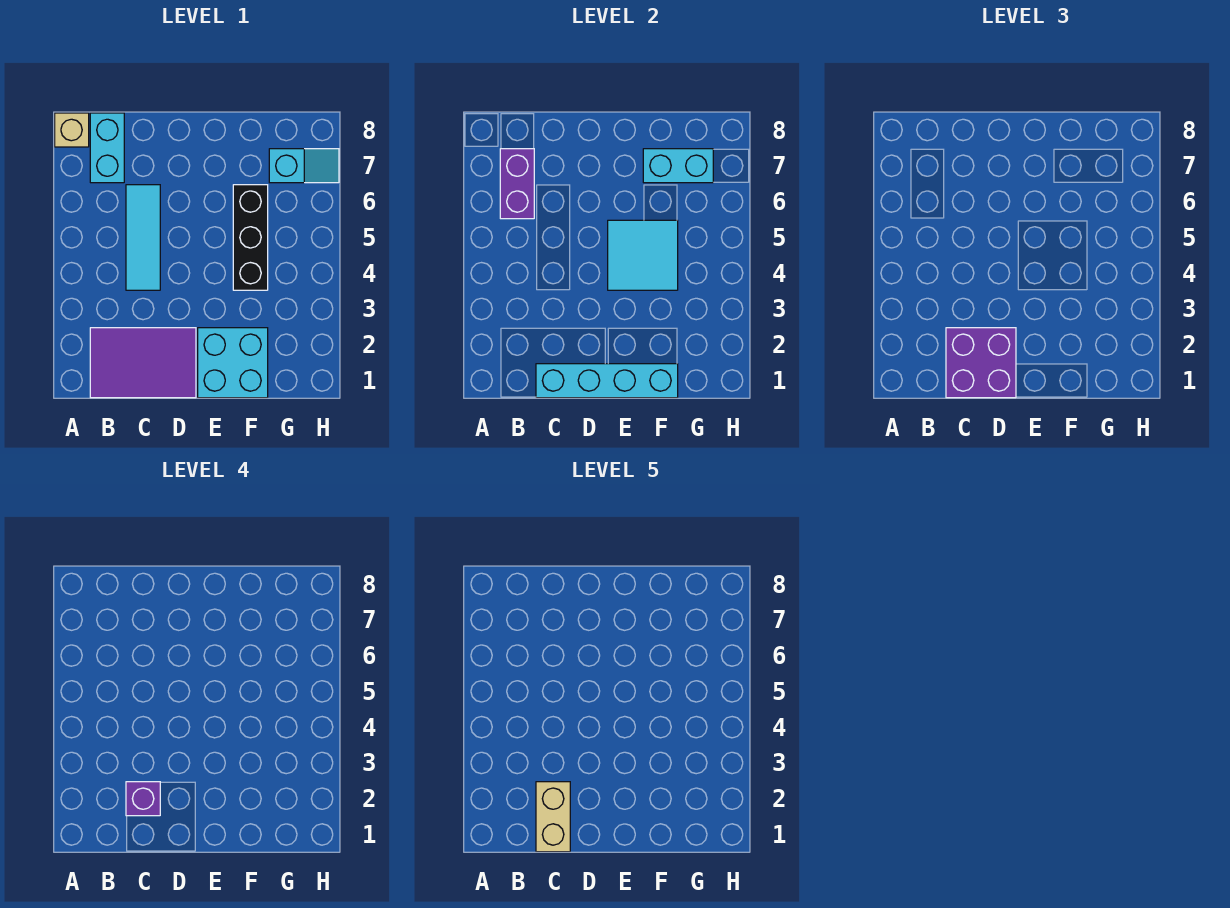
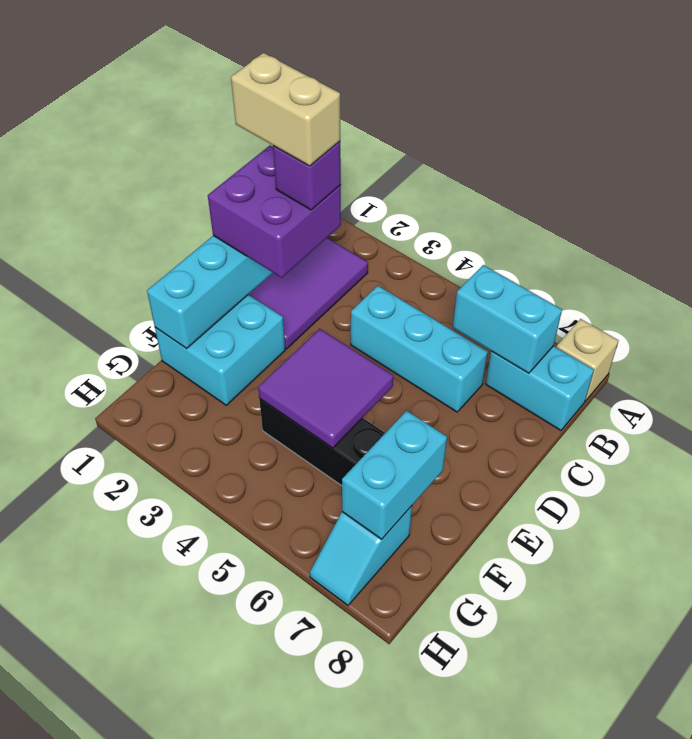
purple brick B6:B7 level 2 -> cyan brick B6:B7 level 2
cyan tile C4:C6 level 1 -> cyan brick C4:C6 level 1
cyan tile E4:F5 level 2 -> purple tile E4:F5 level 2

